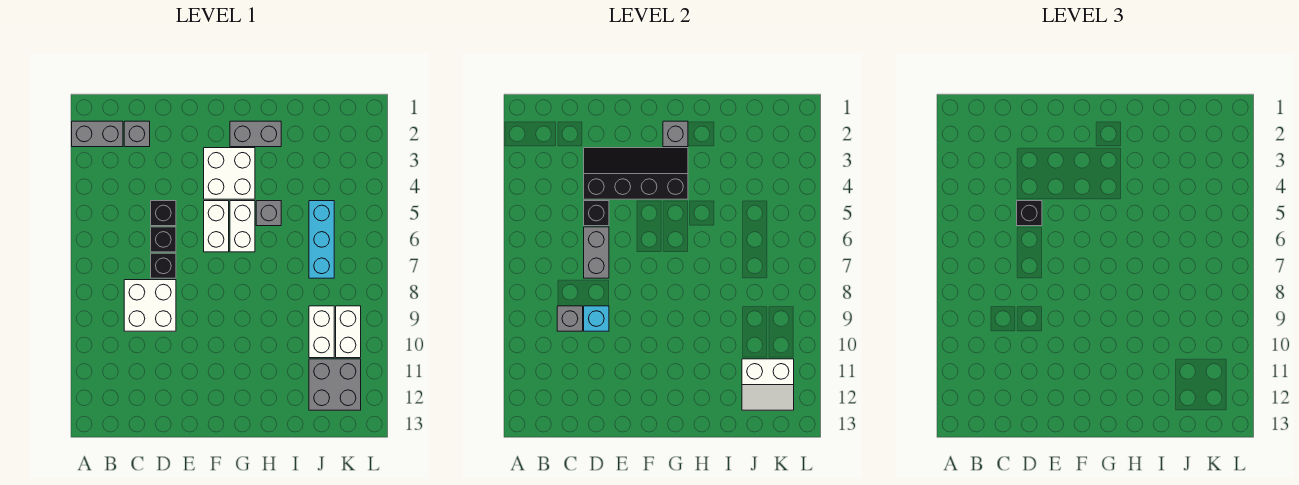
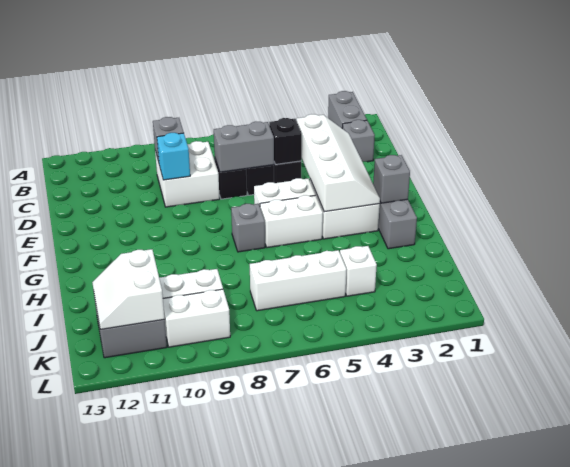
black slope D3:G4 level 2 top 4 -> white slope D3:G4 level 2 top 4
black brick D5 level 3 -> none
grey brick H5 level 1 -> grey brick G7 level 1
none -> white brick J4 level 1
cyan brick J5:J7 level 1 -> white brick J5:J7 level 1

